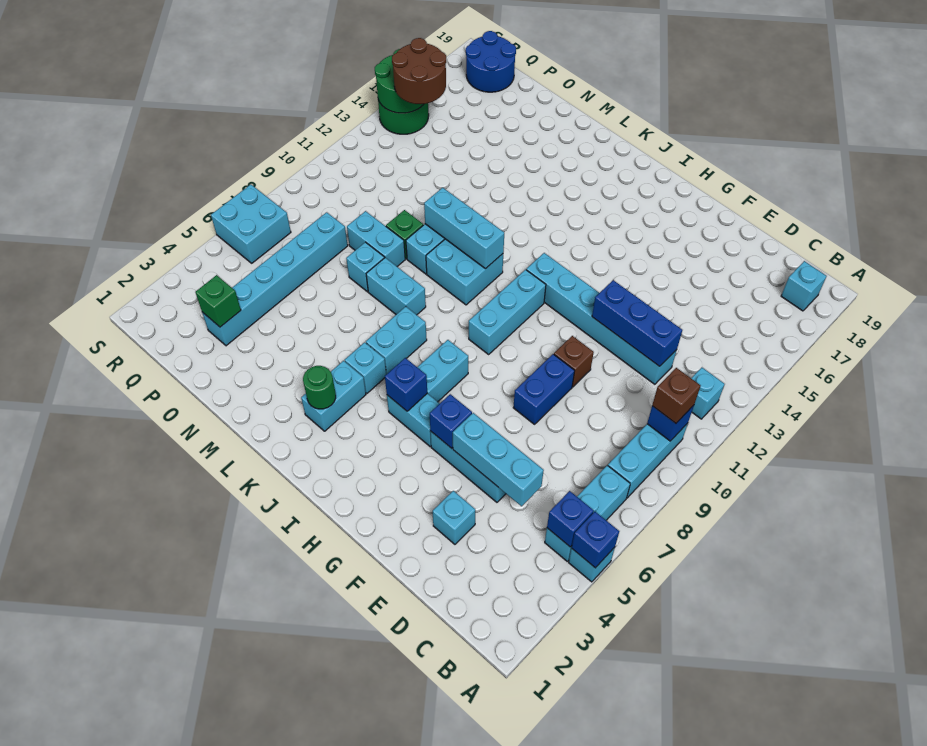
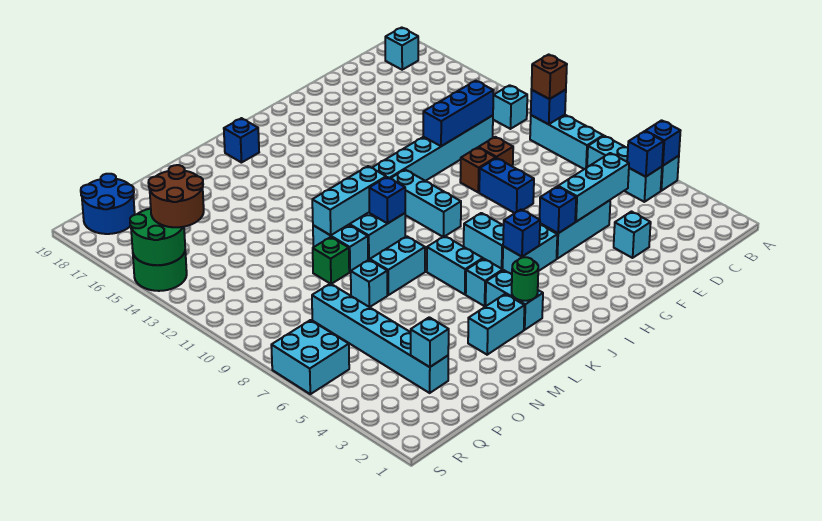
none -> brown brick E10 level 1
none -> blue brick K10 level 2
none -> blue brick K18 level 1
cyan brick N9:O9 level 1 -> cyan brick L3:M3 level 1
green brick P3 level 2 -> cyan brick P3 level 2

